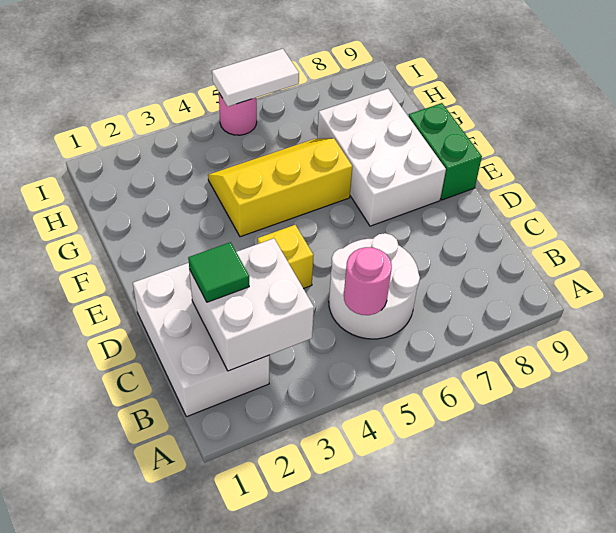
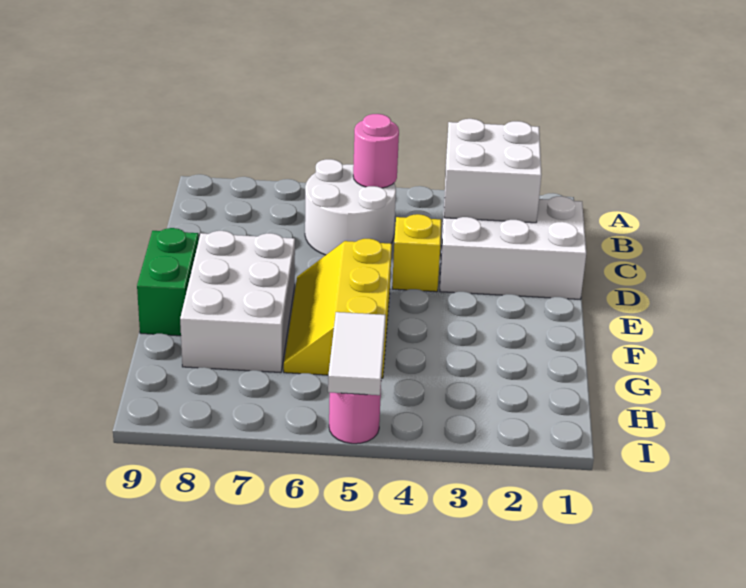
white brick B1:D2 level 1 -> white brick C1:D3 level 1
green tile C2 level 3 -> none
yellow slope F4:G6 level 1 top F -> yellow slope E5:G6 level 1 top 5
white tile I5:I6 level 2 -> white tile H5:I5 level 2

